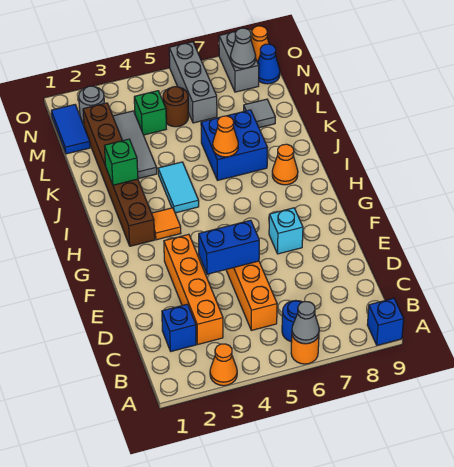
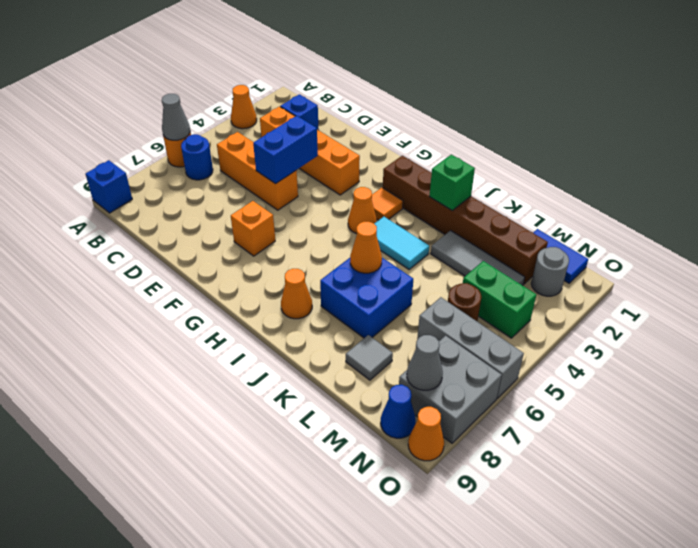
cyan brick F7 level 1 -> orange brick F7 level 1
none -> orange cone H4 level 1
green brick M4 level 1 -> green brick M4:N4 level 1
grey brick N8:O8 level 1 -> grey brick N7:O8 level 1

